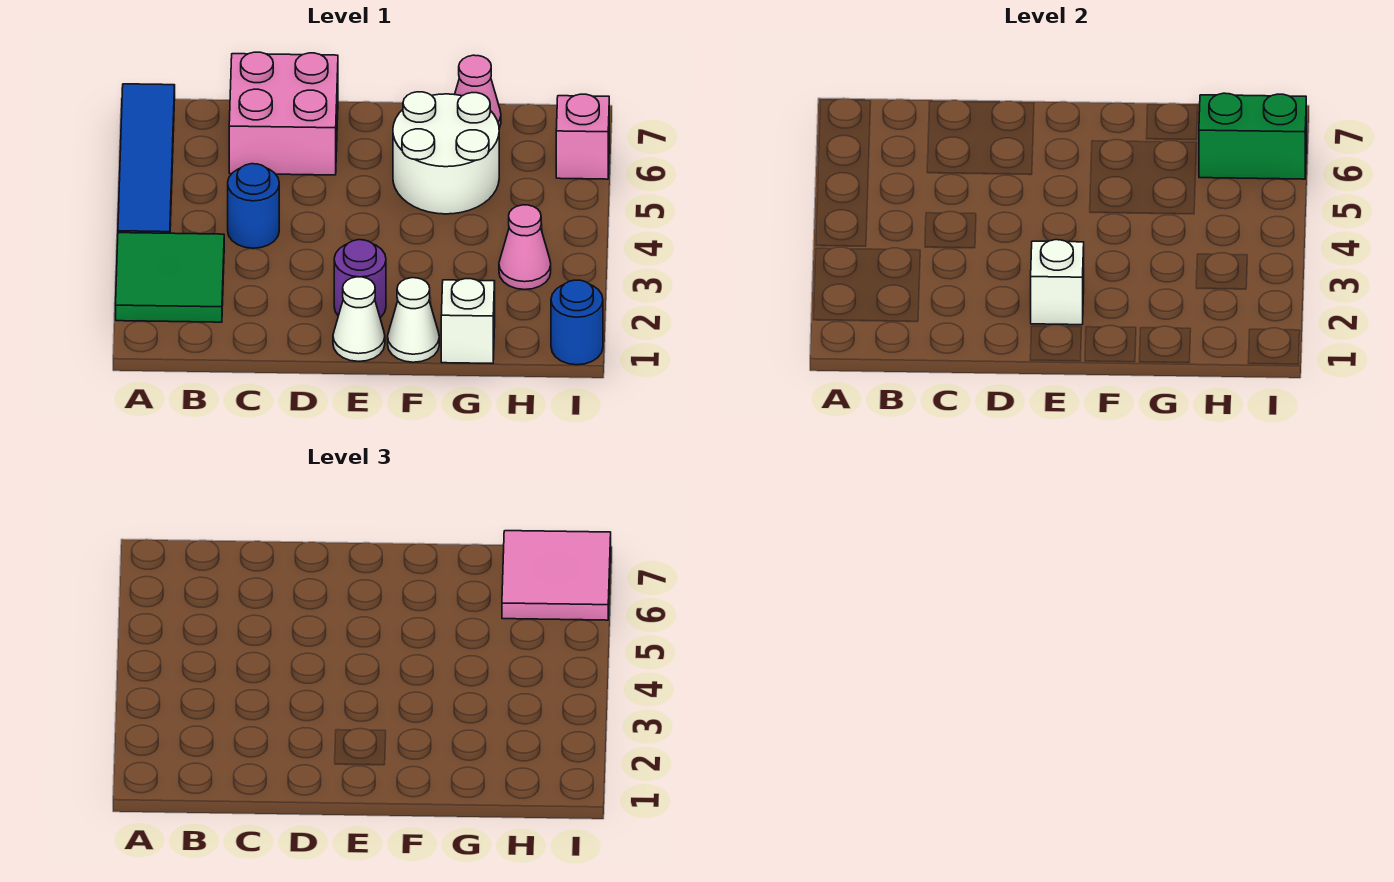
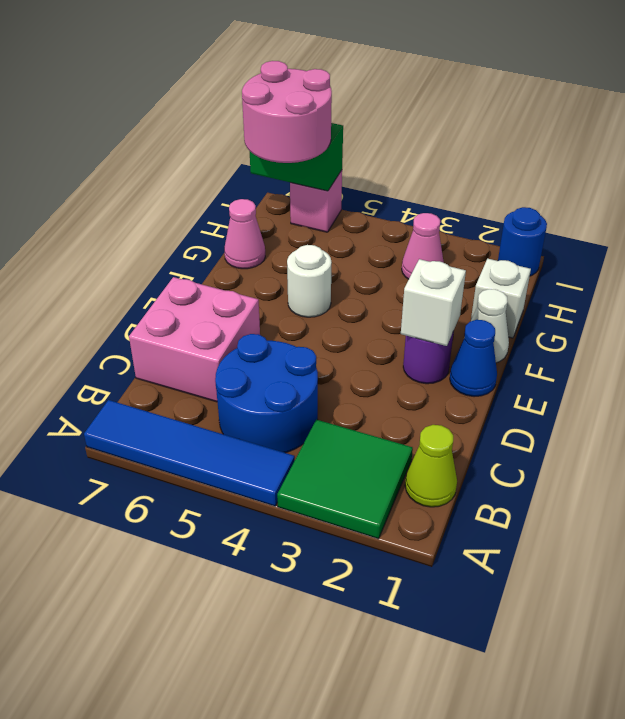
none -> lime cone B1 level 1
blue round brick C4 level 1 -> blue round brick B4:C5 level 1
white cone E1 level 1 -> blue cone E1 level 1
white round brick F5:G6 level 1 -> white round brick F5 level 1
green brick H6:I6 level 2 -> green brick I6:I7 level 2
pink tile H6:I7 level 3 -> pink round brick H6:I7 level 3

